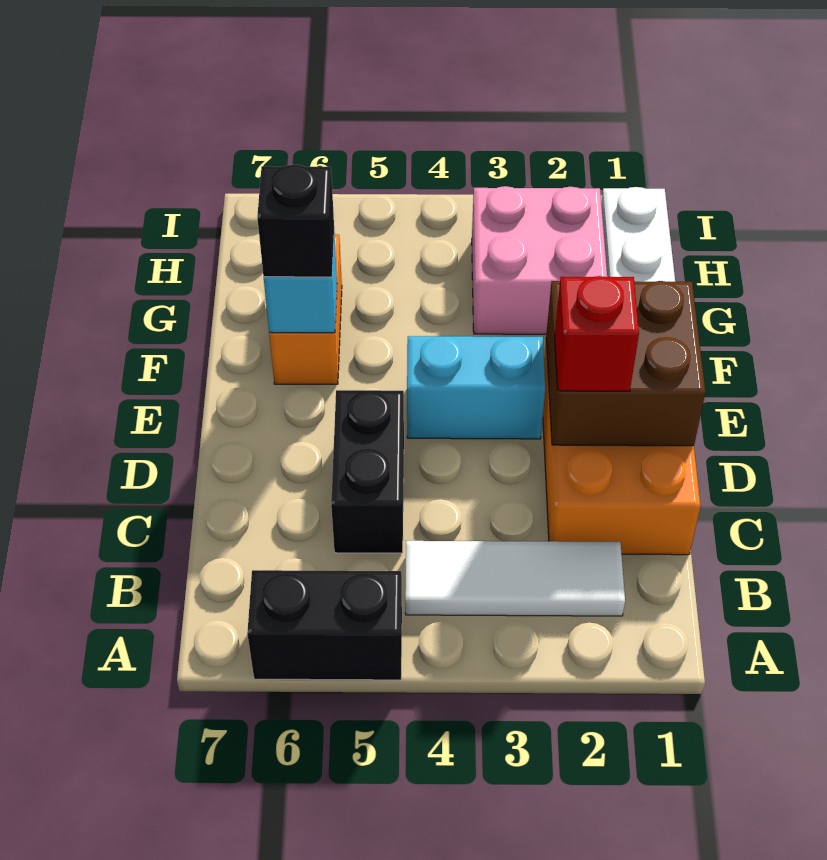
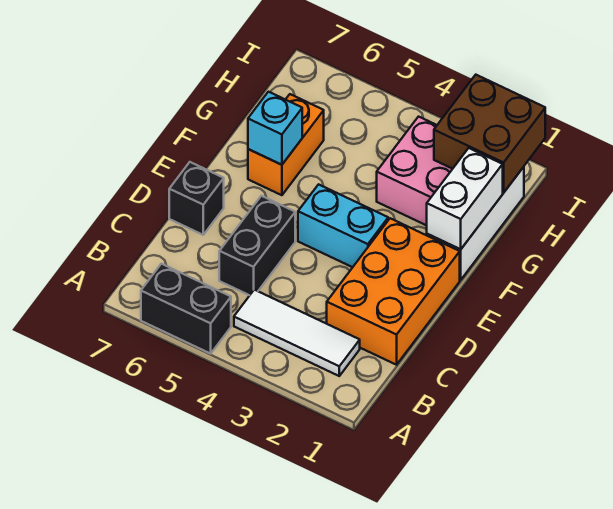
brown brick D1:E2 level 2 -> brown brick H1:I2 level 2
red brick D2 level 3 -> none
none -> white brick F1:G1 level 2
black brick F6 level 3 -> black brick D7 level 1

